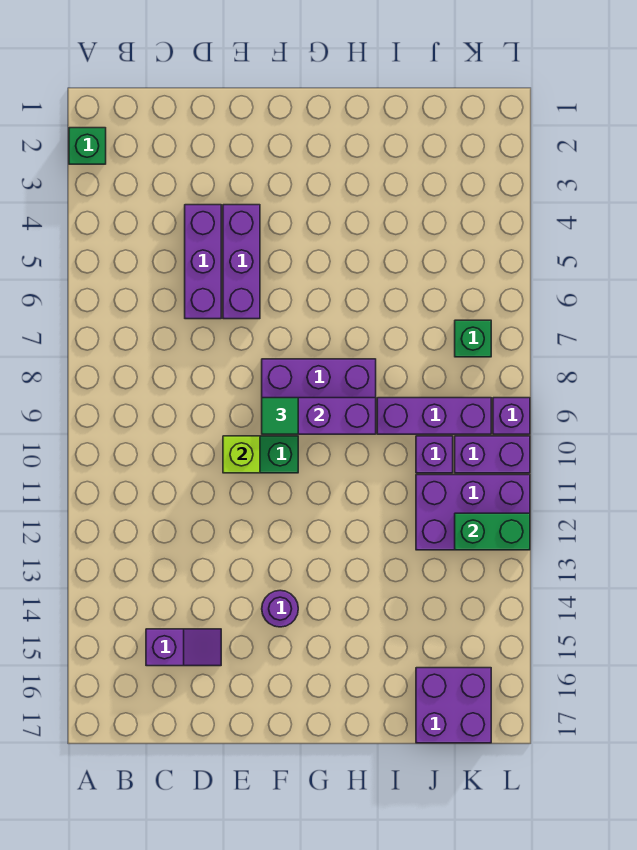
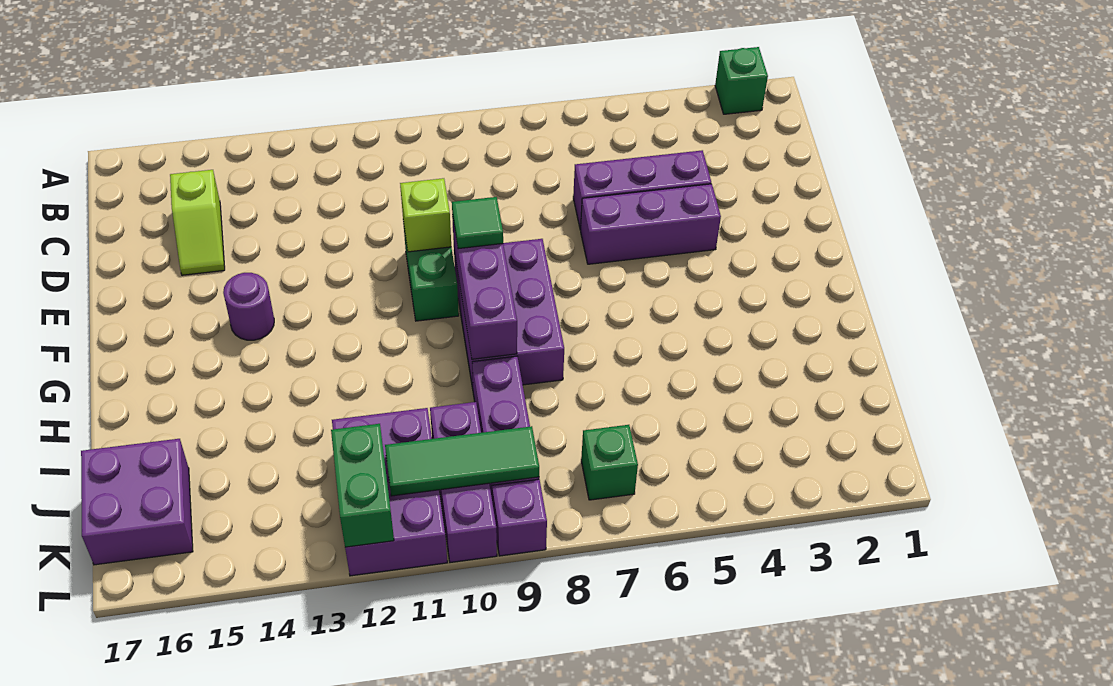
purple slope C15:D15 level 1 top C -> lime slope C15:D15 level 1 top C
none -> green tile K9:K11 level 2

